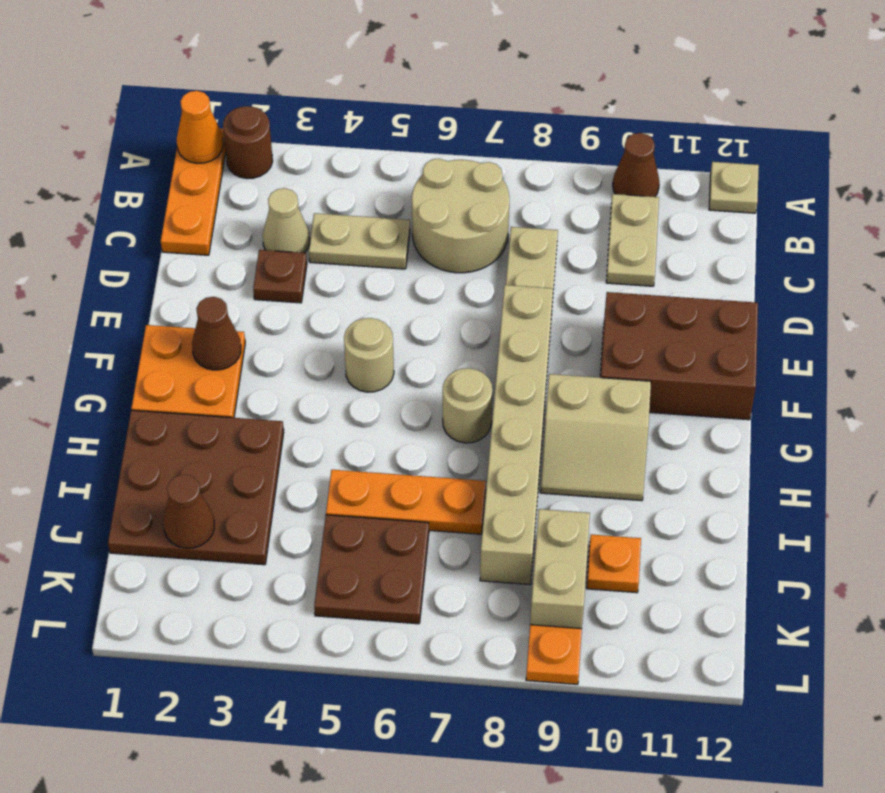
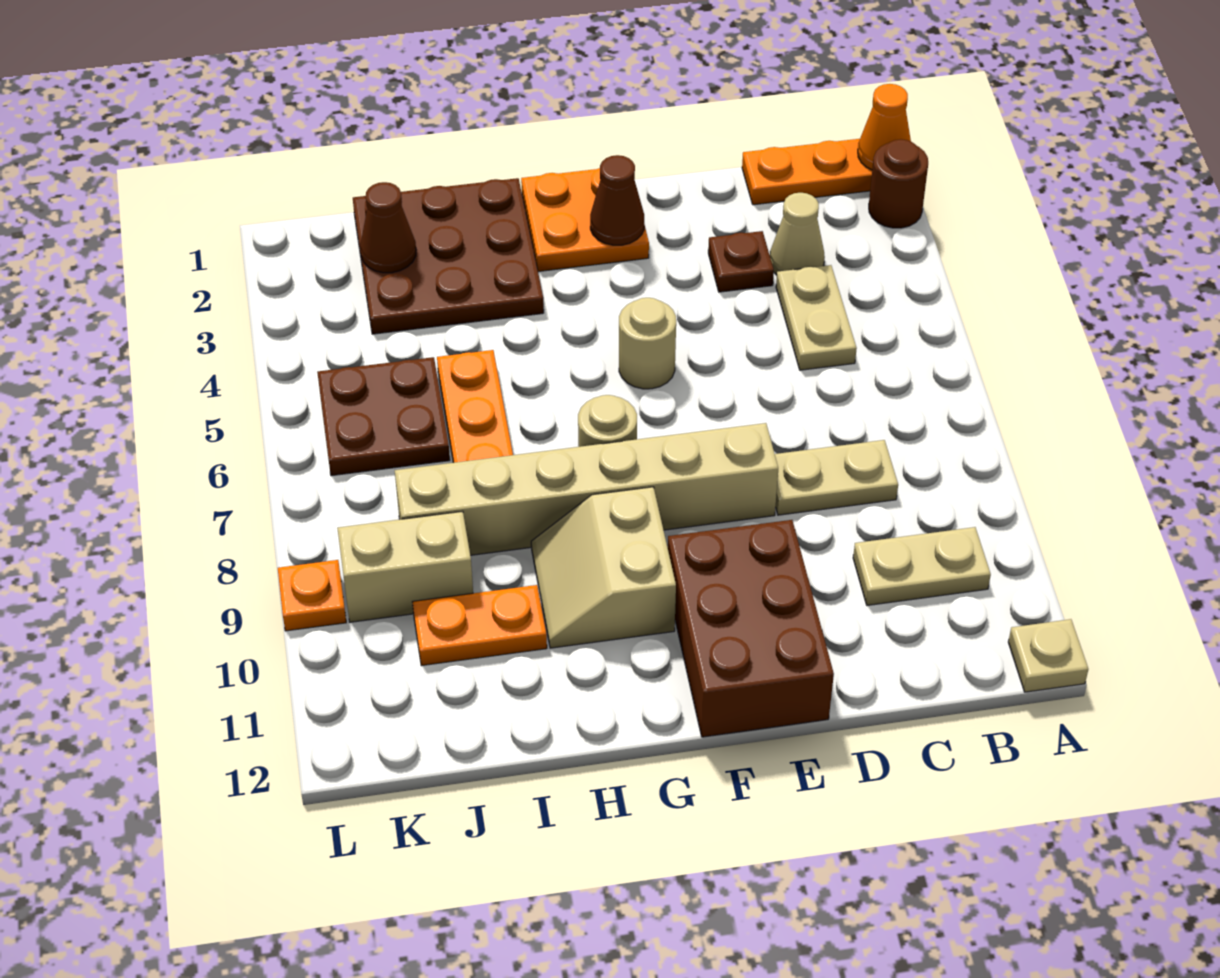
brown cone A10 level 1 -> none
tan round brick B6:C7 level 1 -> none
orange plate J10 level 1 -> orange plate I10:J10 level 1

